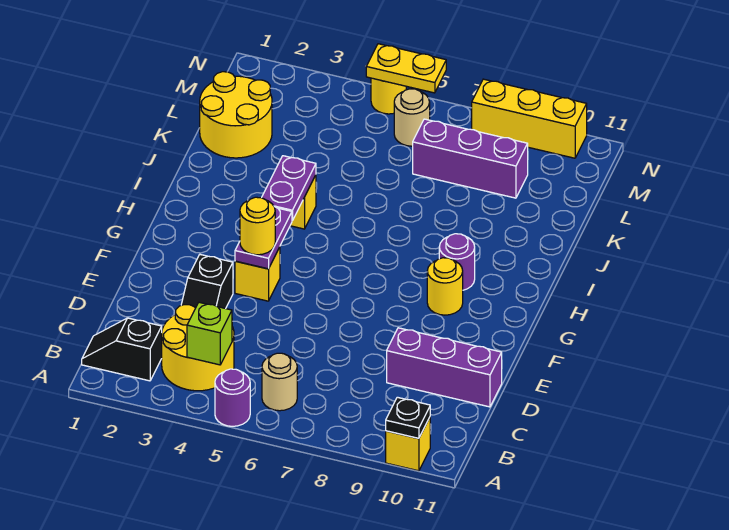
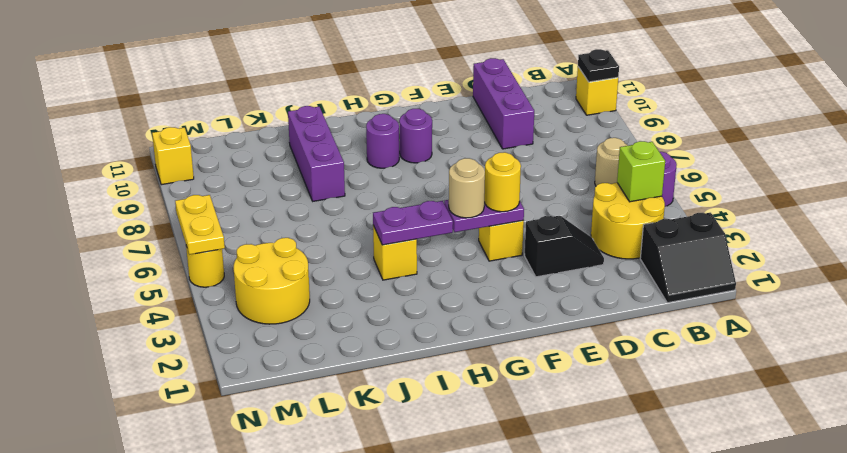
black slope B1:B2 level 1 top 2 -> black slope A1:B2 level 1 top 2
yellow round brick G9 level 1 -> purple round brick G9 level 1
yellow round brick K1:L2 level 1 -> yellow round brick L3:M4 level 1
purple brick L7:L9 level 1 -> purple brick J8:J10 level 1
tan round brick M6 level 1 -> tan round brick G4 level 3
yellow brick N8:N10 level 1 -> yellow brick N10 level 1

